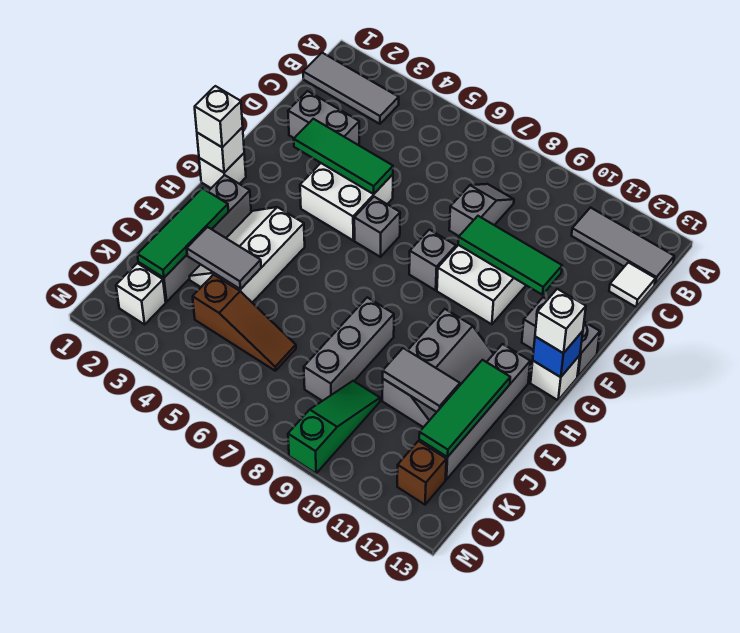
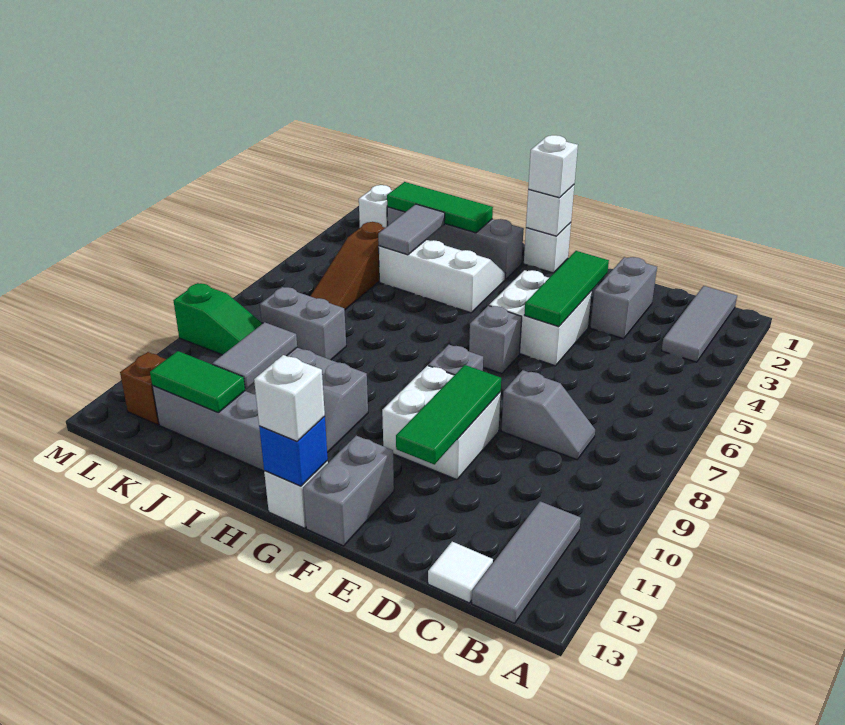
grey brick I8:K8 level 1 -> grey brick J8:K8 level 1
green tile I12:K12 level 2 -> green tile J12:K12 level 2

